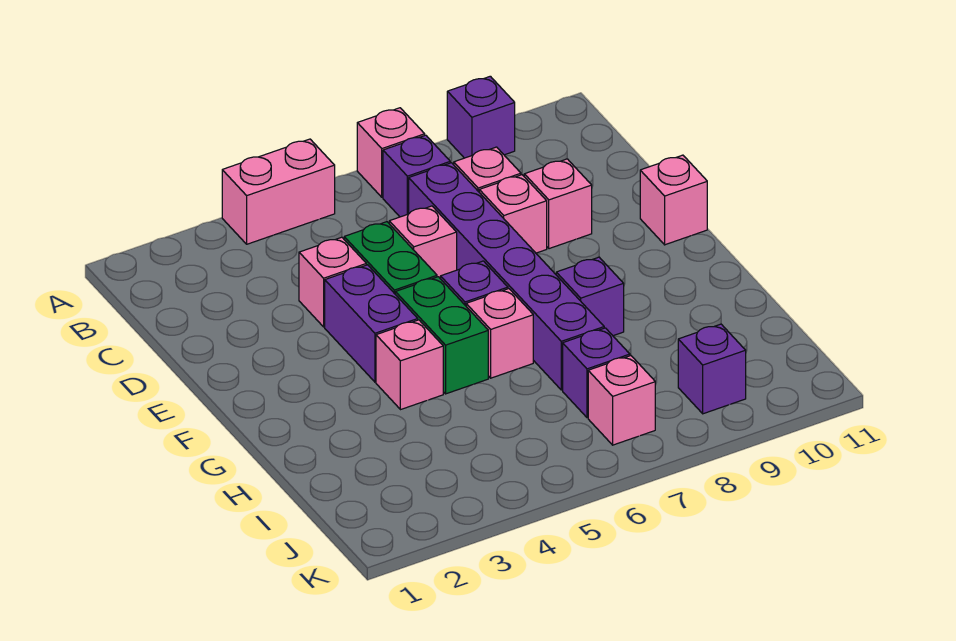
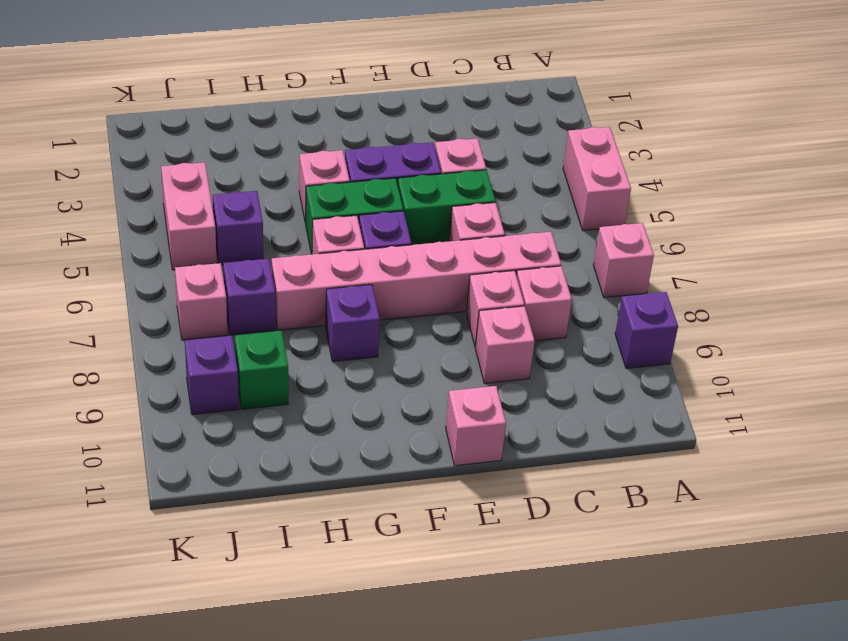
purple brick B7 level 1 -> purple brick I5 level 1
purple brick C7:H7 level 1 -> pink brick C7:H7 level 1
none -> green brick I9 level 1
none -> pink brick J4:J5 level 1

